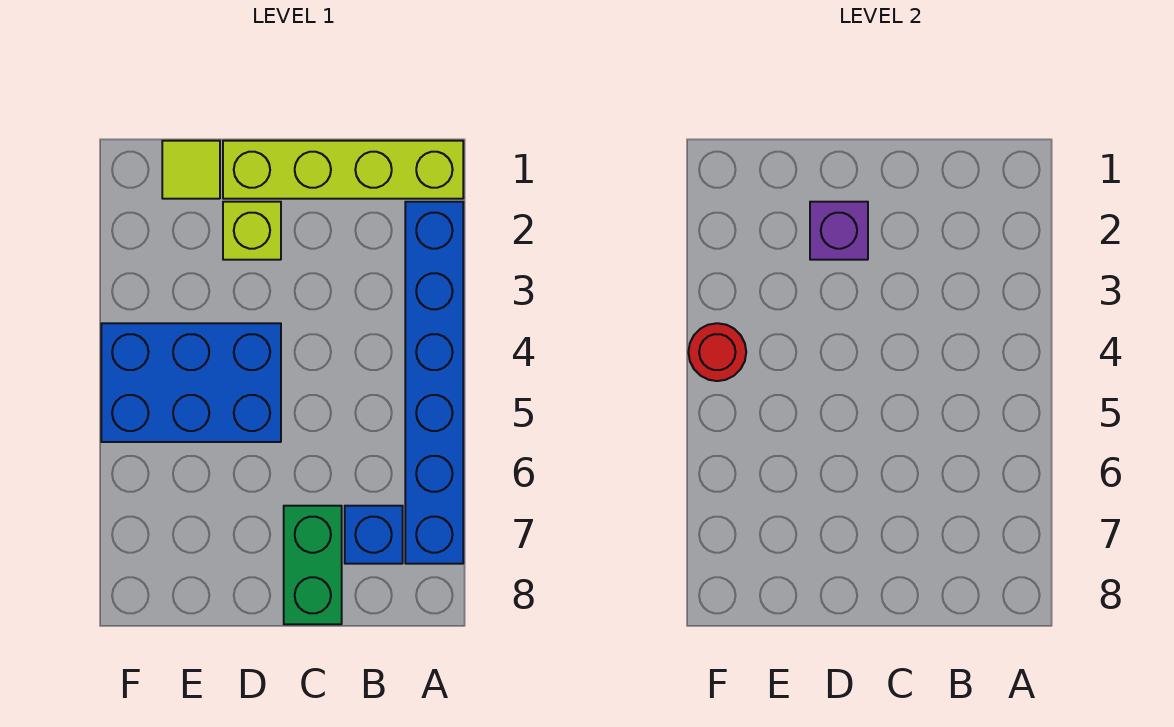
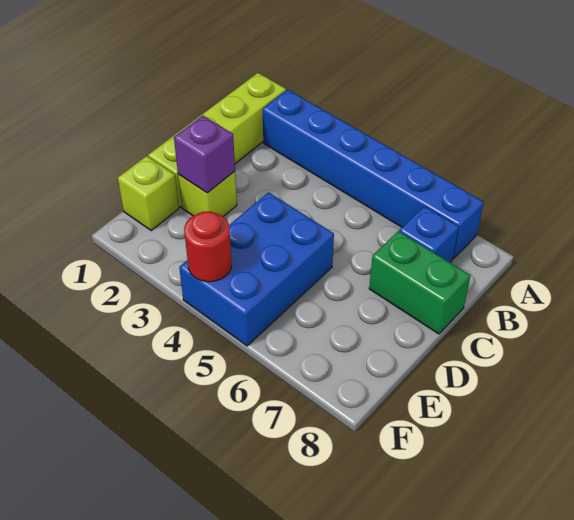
lime tile E1 level 1 -> lime brick E1 level 1

